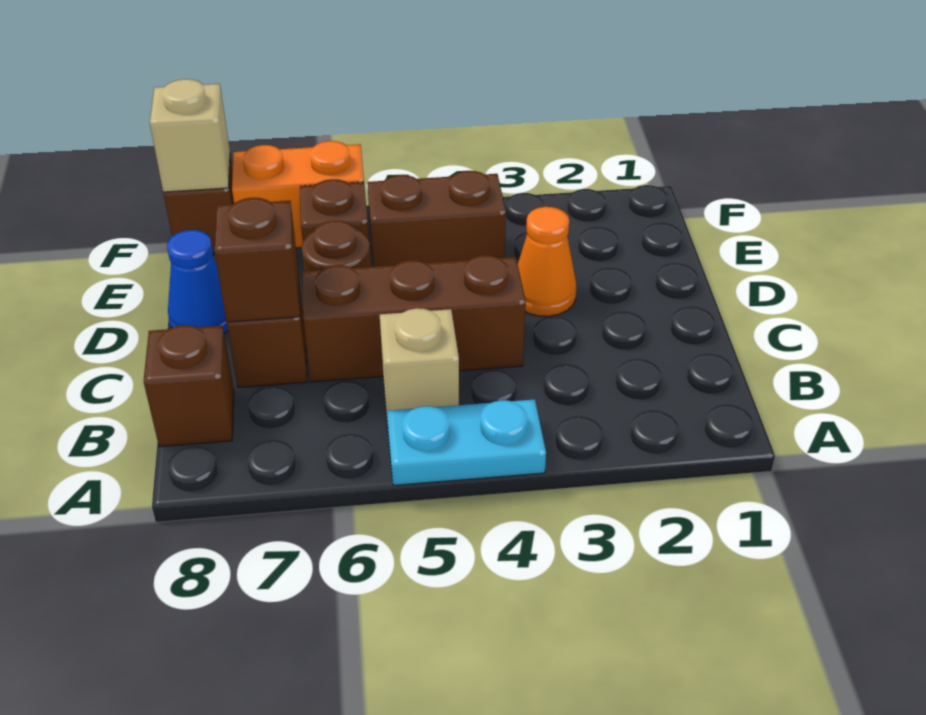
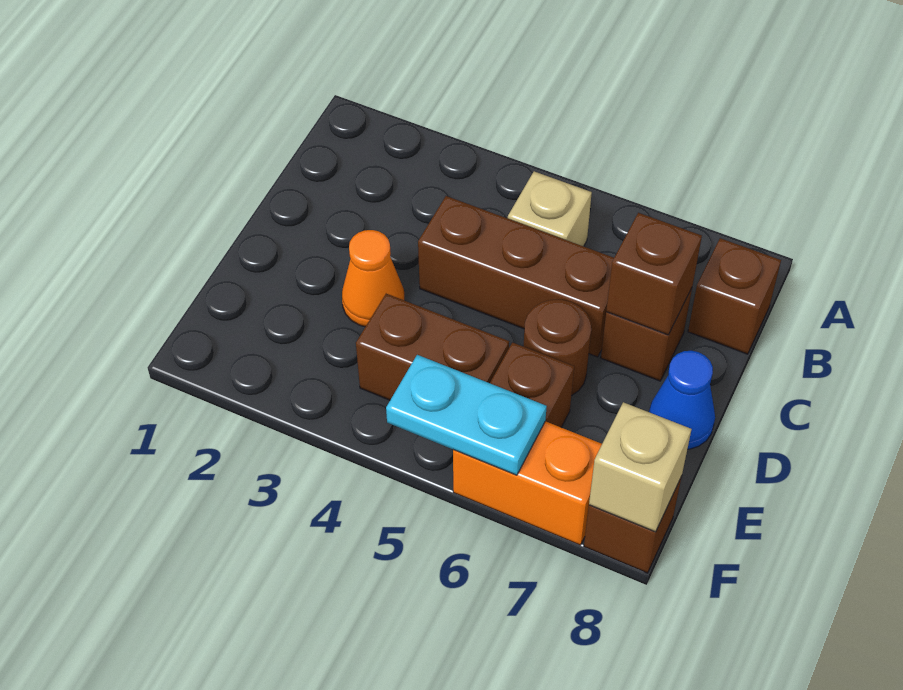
cyan plate A4:A5 level 1 -> cyan plate F5:F6 level 2

